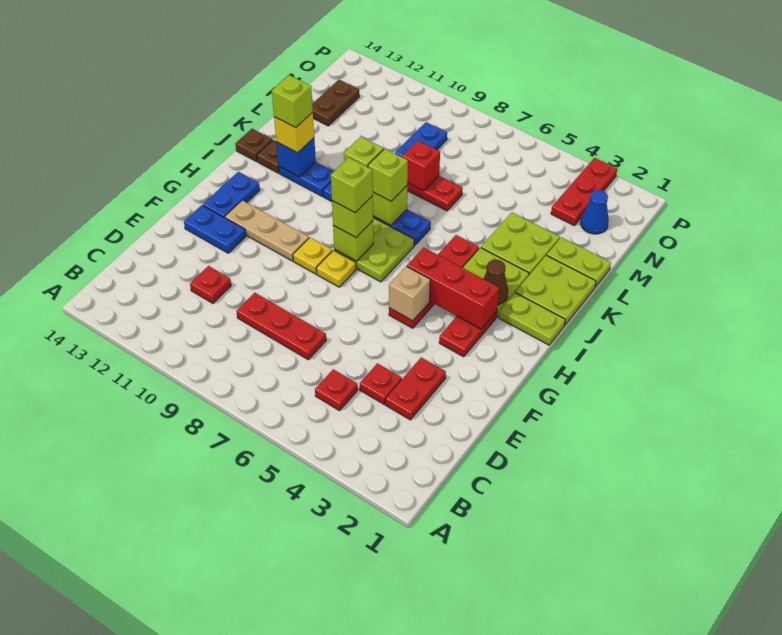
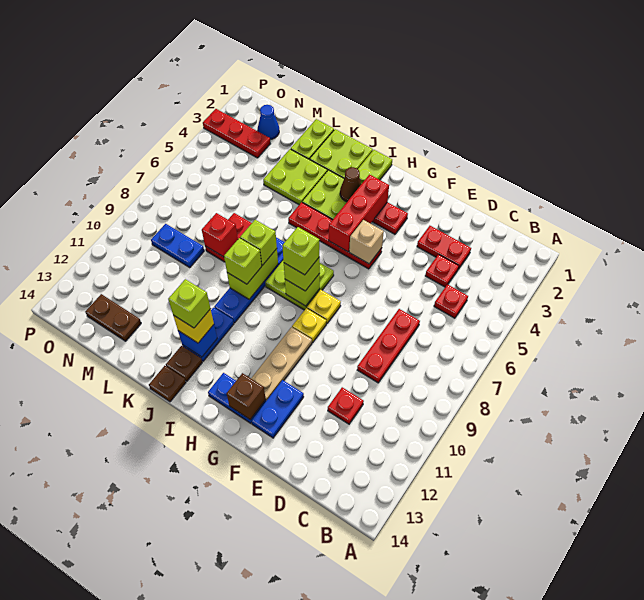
none -> brown brick G13 level 2

